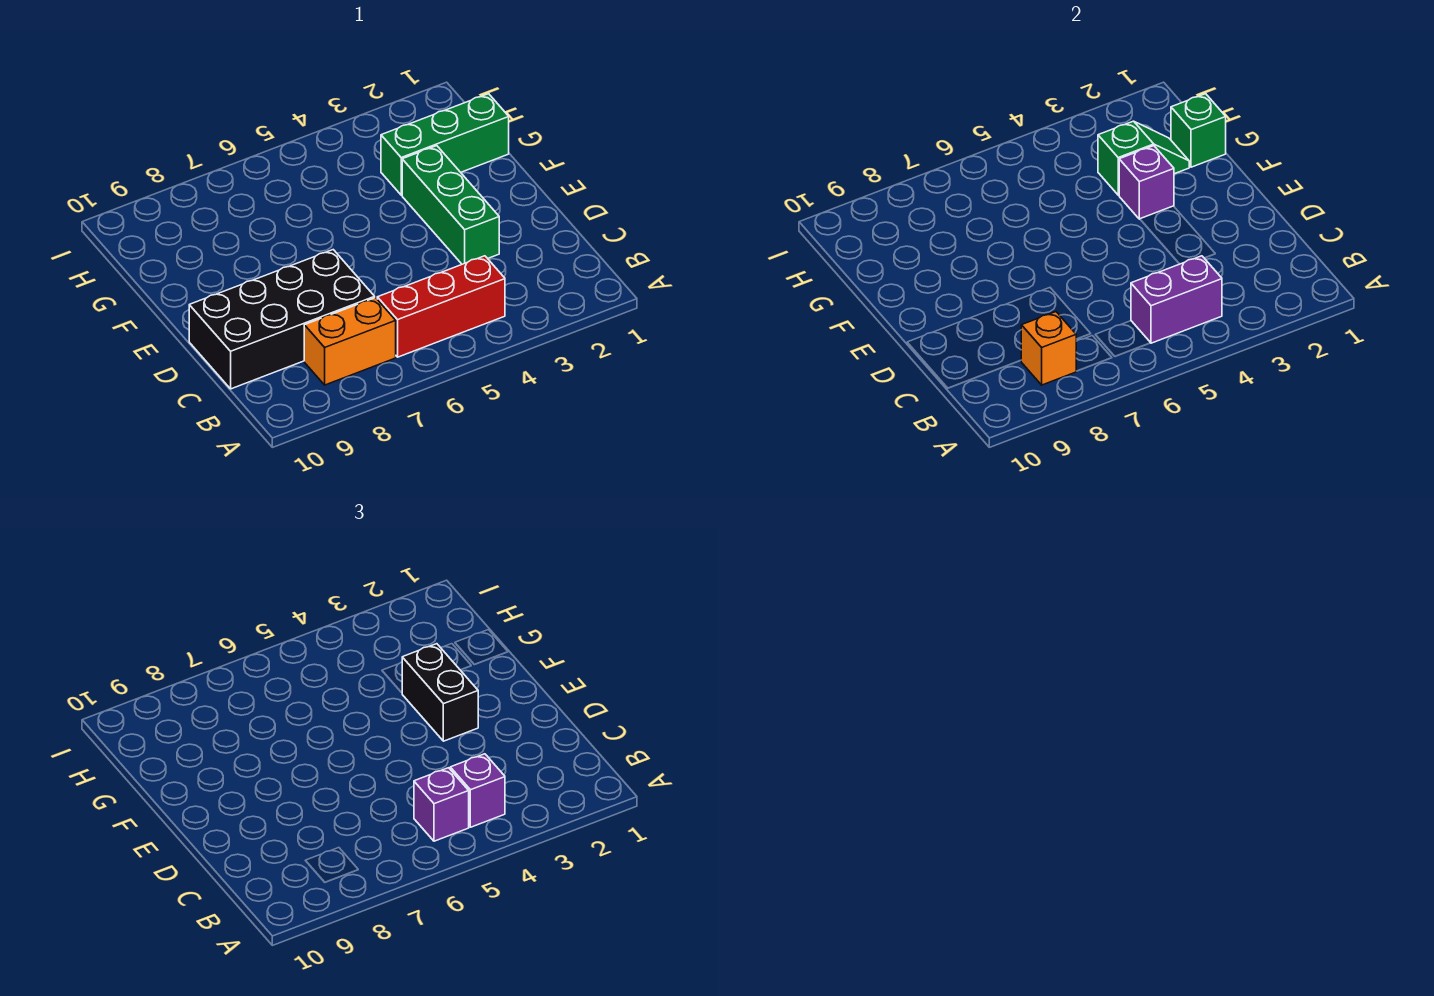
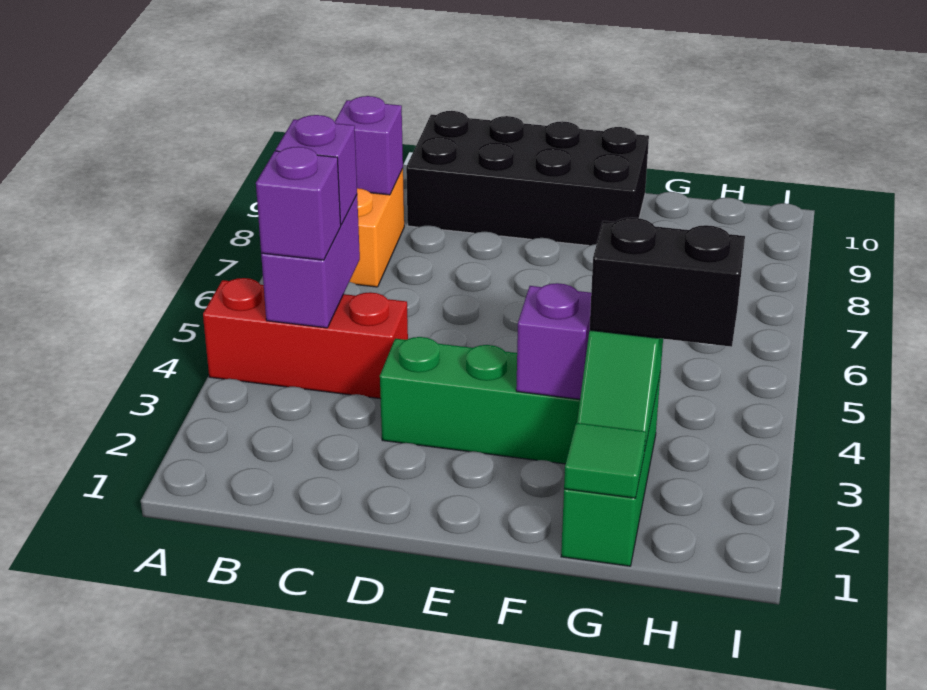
red brick B4:B6 level 1 -> red brick A4:C4 level 1
orange brick B8 level 2 -> purple brick B8 level 2
black brick C7:D10 level 1 -> black brick C9:F10 level 1
black brick E3:F3 level 3 -> black brick G3:H3 level 3
green brick G1 level 2 -> green tile G1 level 2

